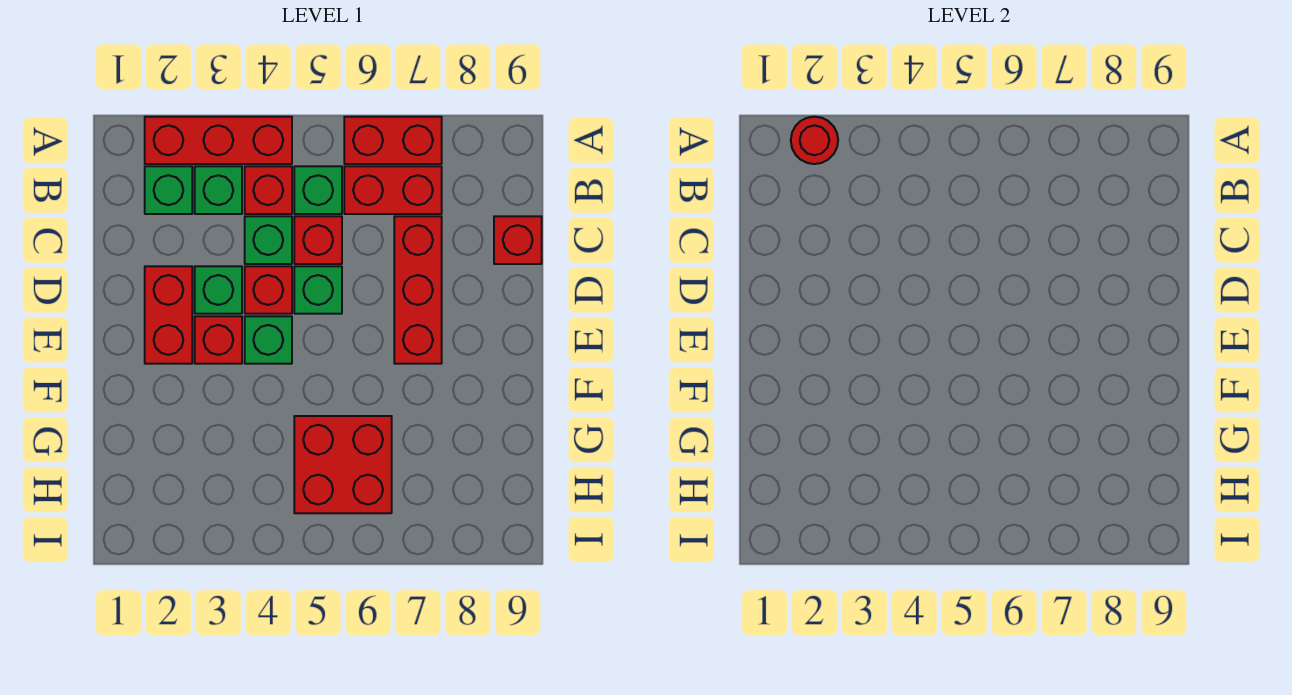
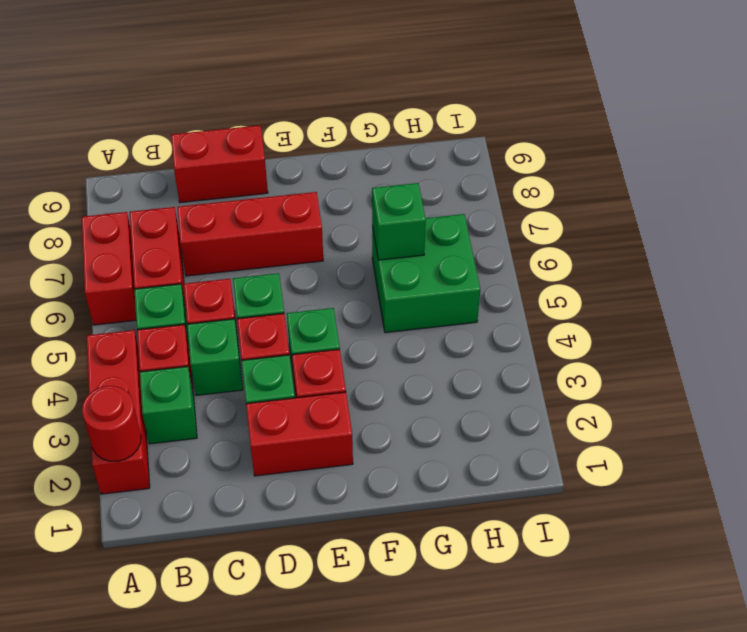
green brick B2 level 1 -> green brick G6 level 2
red brick C9 level 1 -> red brick C9:D9 level 1
red brick G5:H6 level 1 -> green brick G5:H6 level 1

